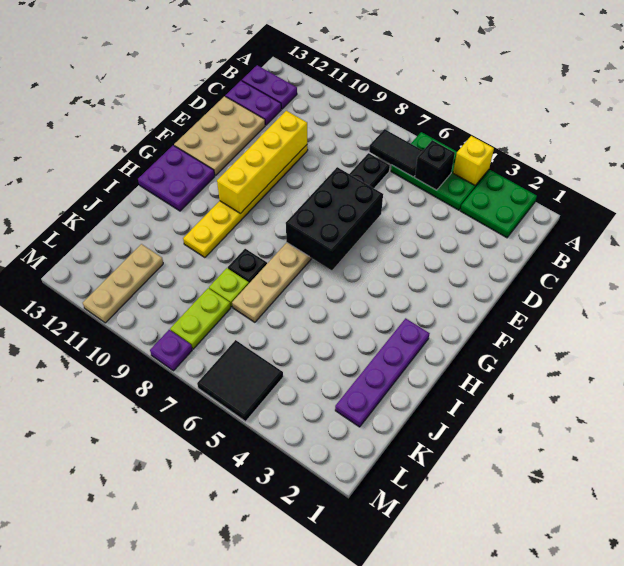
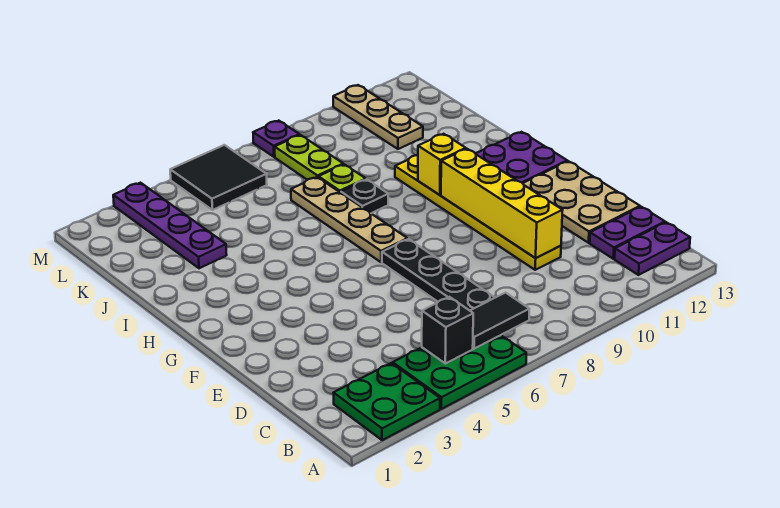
yellow brick A4 level 2 -> yellow brick H10 level 2
black brick E6:G7 level 2 -> none
purple plate H2:K2 level 1 -> purple plate J3:M3 level 1

